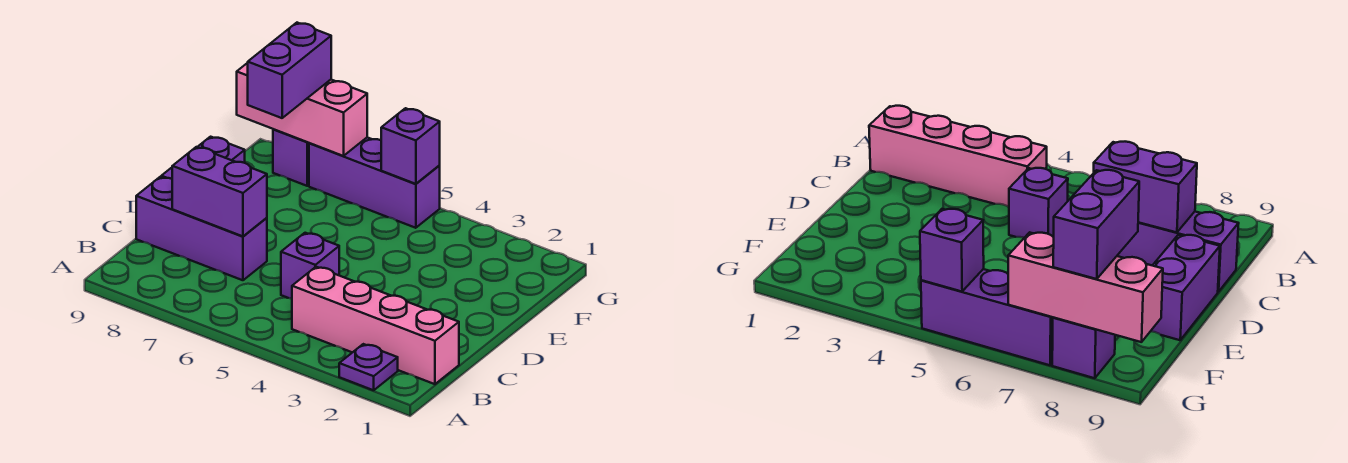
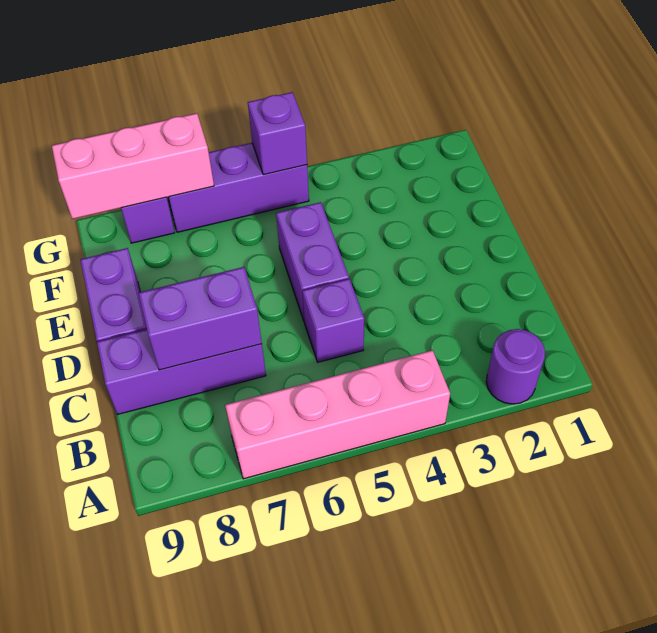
purple plate A2 level 1 -> purple round brick A2 level 1
pink brick B1:B4 level 1 -> pink brick A4:A7 level 1
purple brick F8:G8 level 3 -> purple brick D5:E5 level 1

